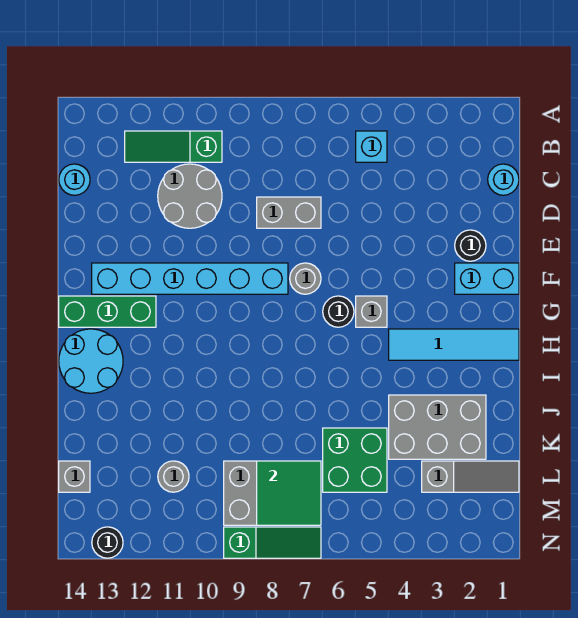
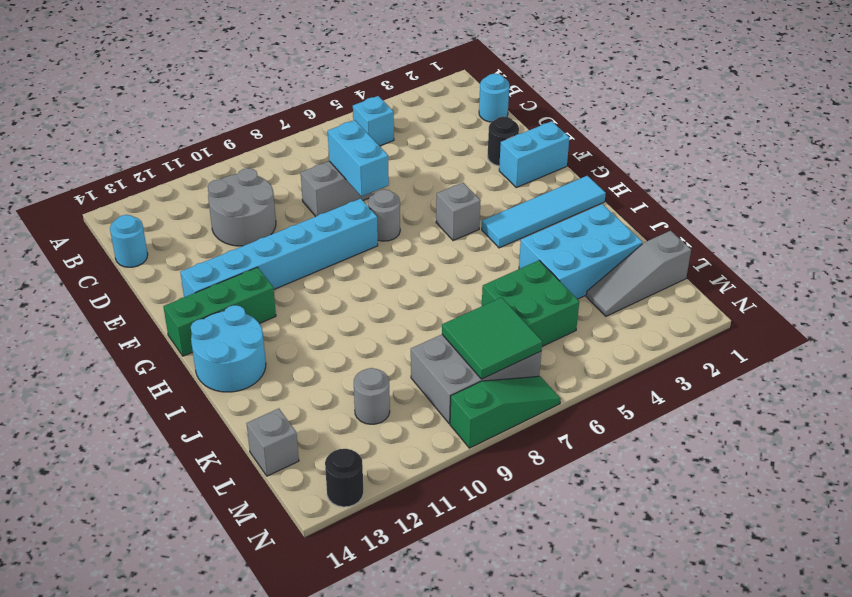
green slope B10:B12 level 1 top 10 -> none
none -> cyan brick D7:E7 level 2
black round brick G6 level 1 -> none
grey brick J2:K4 level 1 -> cyan brick J2:K4 level 1
grey slope L1:L3 level 1 top 3 -> grey slope L1:L3 level 1 top 1

